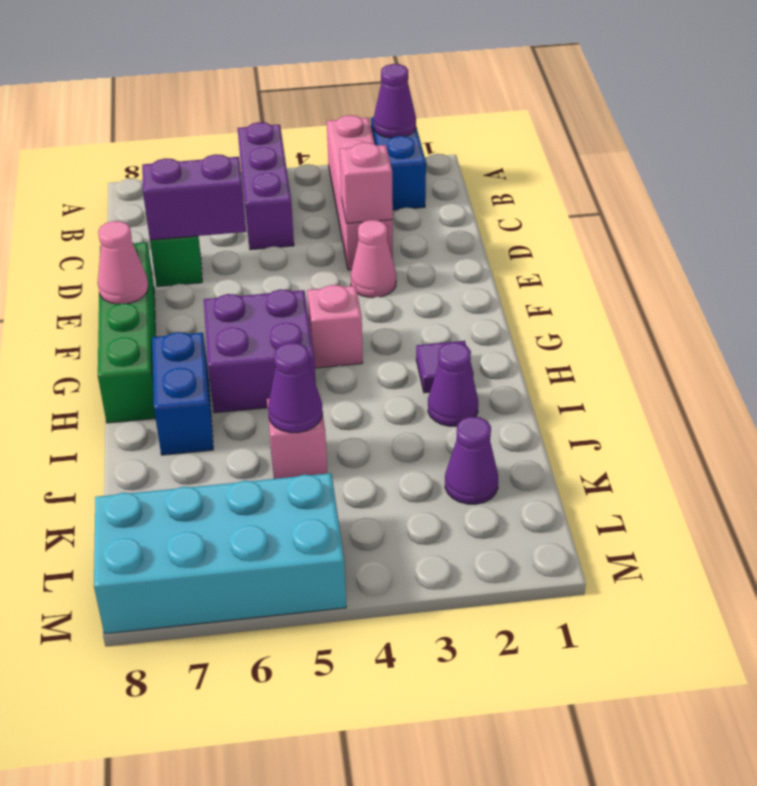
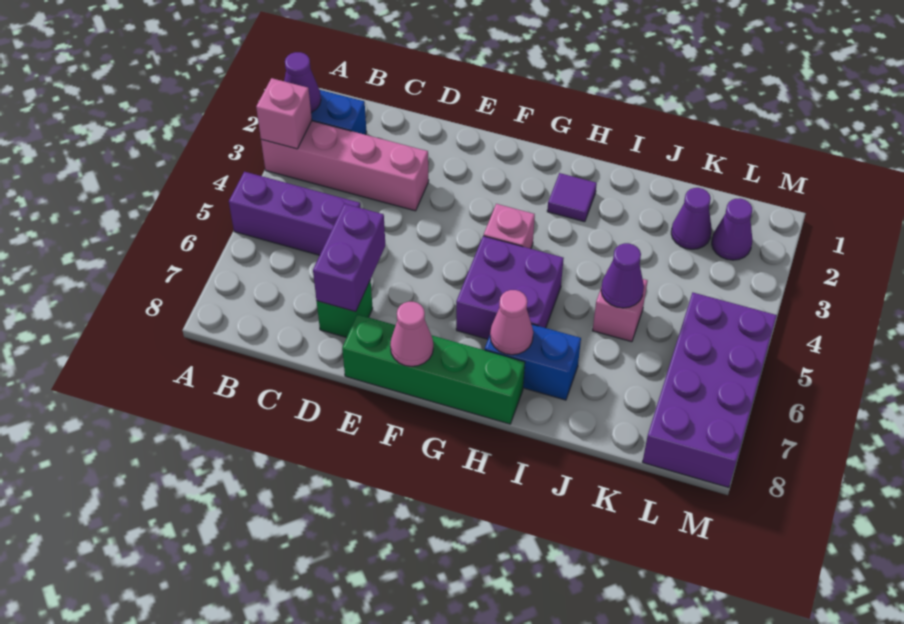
pink brick D3 level 2 -> pink brick A3 level 2
pink cone E3 level 1 -> pink cone H7 level 2
purple cone I2 level 1 -> purple cone L2 level 1
cyan brick L5:M8 level 1 -> purple brick L5:M8 level 1

